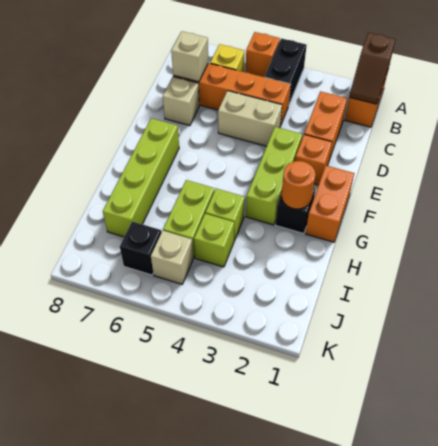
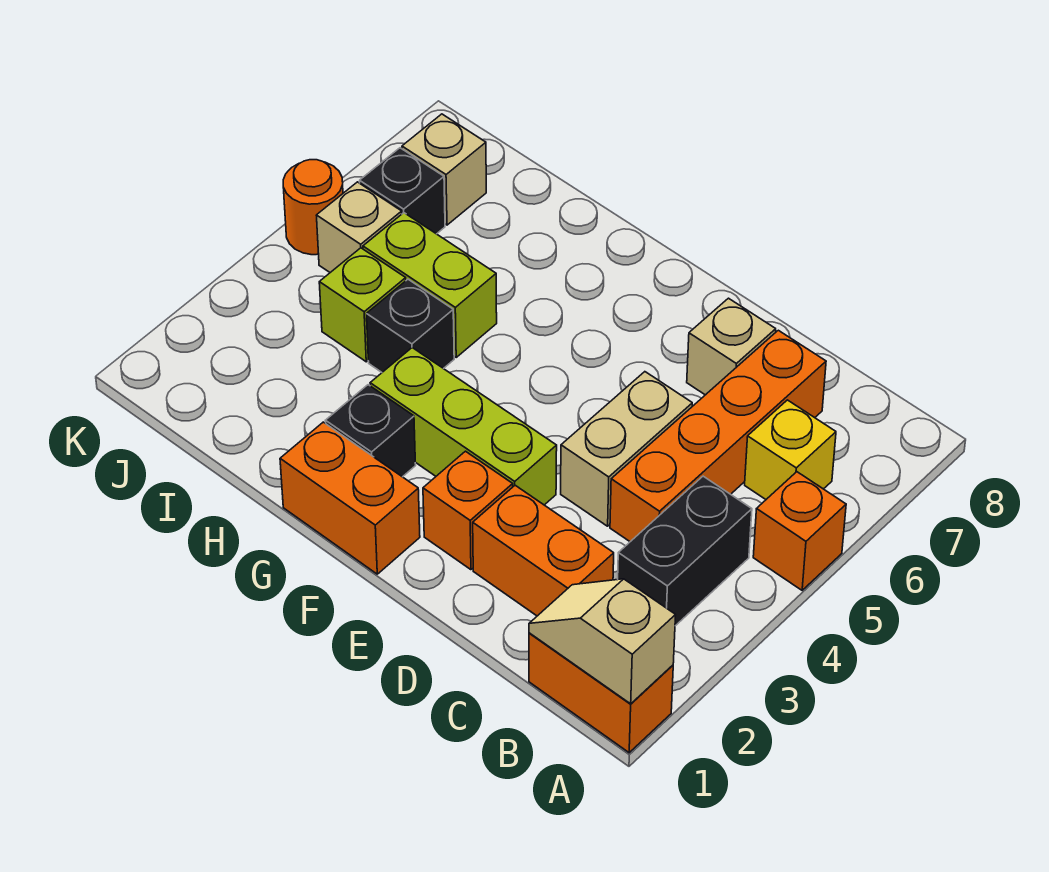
brown slope A1:B1 level 2 top A -> tan slope A1:B1 level 2 top A
black brick A4:B4 level 1 -> black brick B3:B4 level 1
tan brick C7 level 2 -> tan brick J7 level 1
lime brick F7:I7 level 1 -> none
orange round brick G2 level 2 -> orange round brick K5 level 1
lime brick H4 level 1 -> black brick H4 level 1

